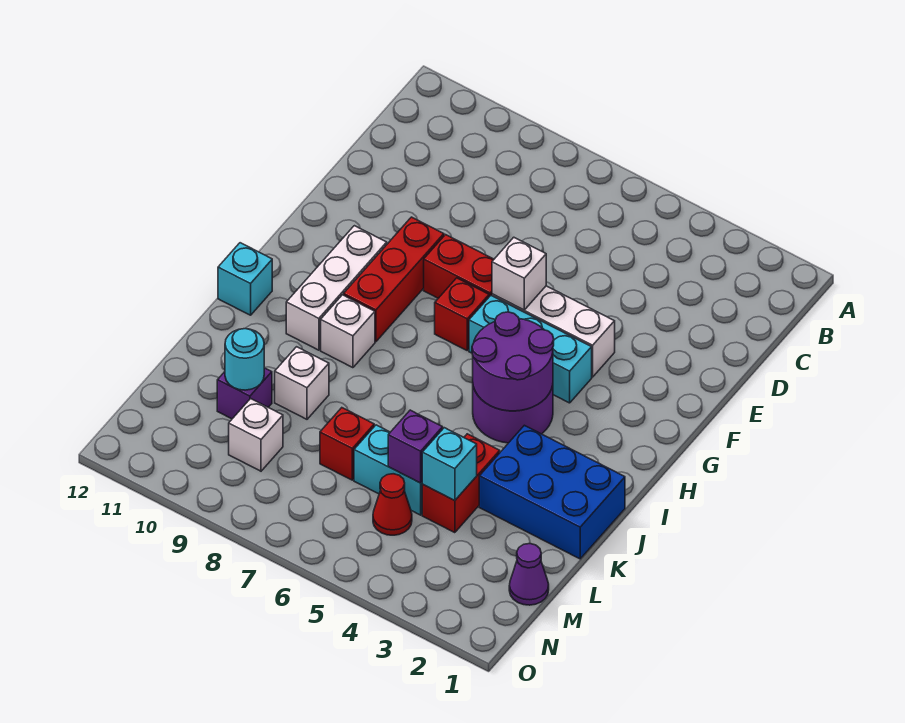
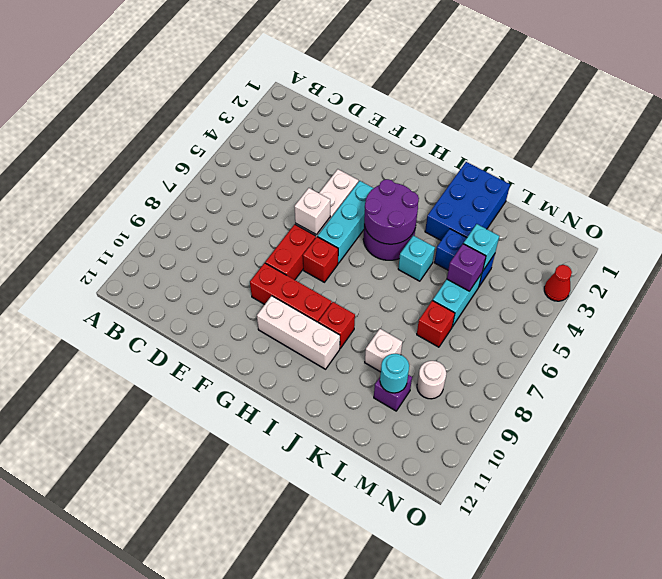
white brick I9 level 1 -> red brick I9 level 1
cyan brick I12 level 1 -> cyan brick J5 level 1
red brick K4:L4 level 1 -> blue brick K4:L4 level 1
purple cone M1 level 1 -> none
red cone M5 level 1 -> red cone O3 level 1
white brick M9 level 1 -> white round brick M9 level 1

